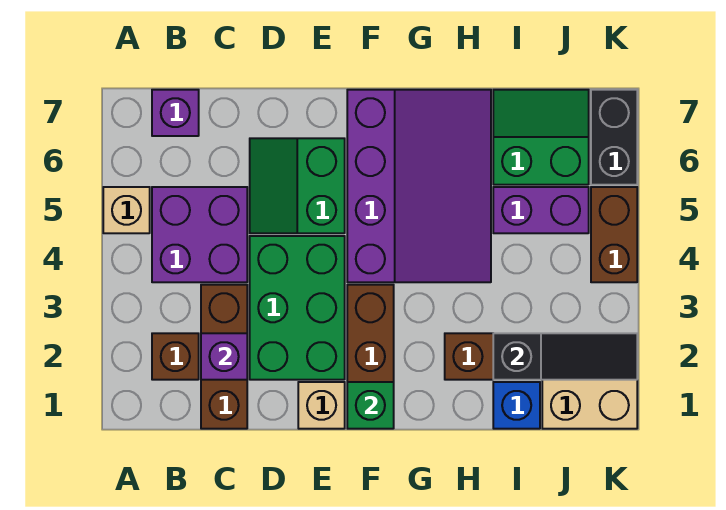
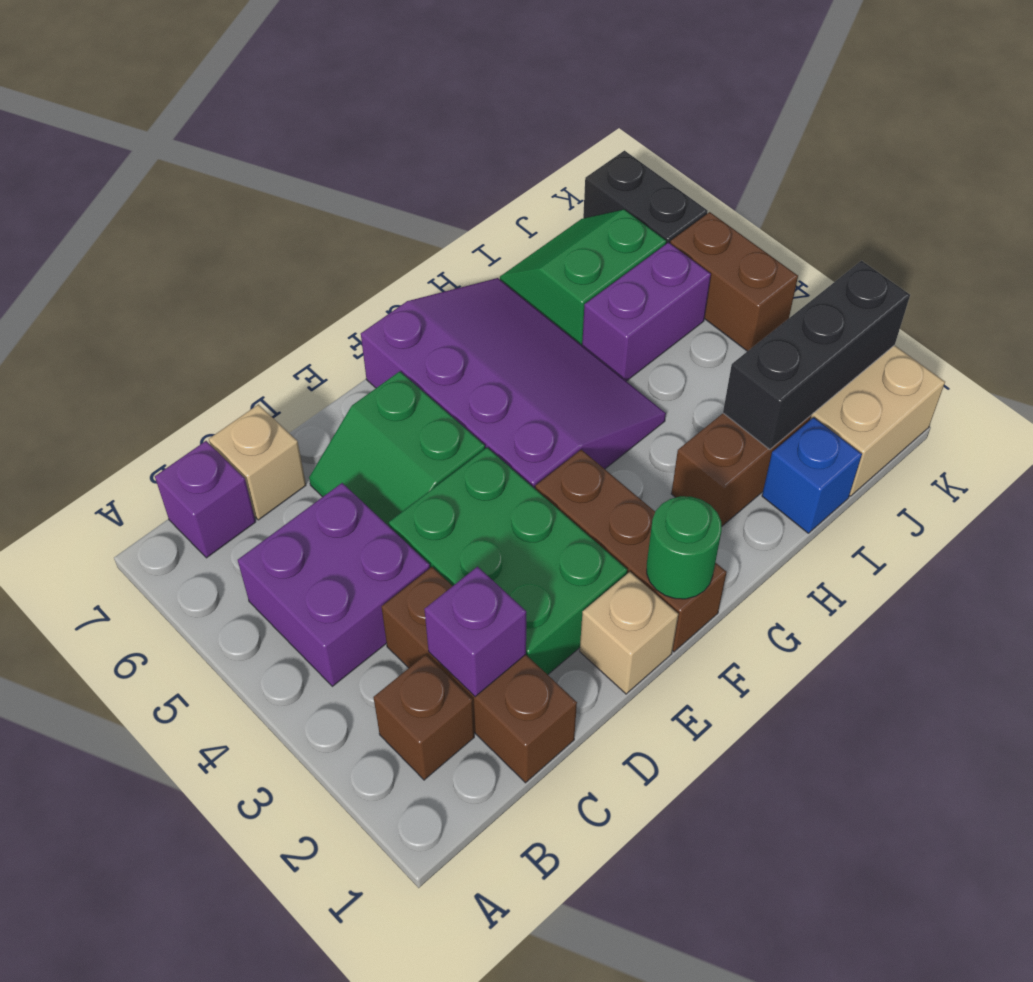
tan brick A5 level 1 -> tan brick C7 level 1
green brick F1 level 2 -> green round brick F1 level 2
black slope I2:K2 level 2 top I -> black brick I2:K2 level 2

